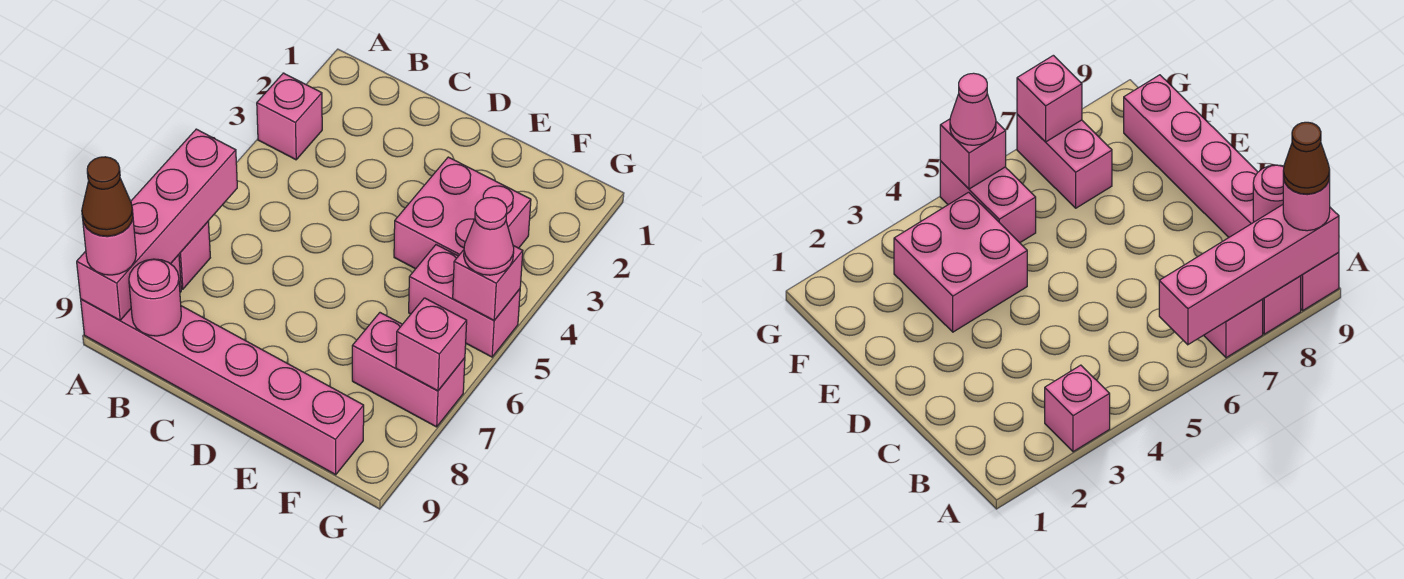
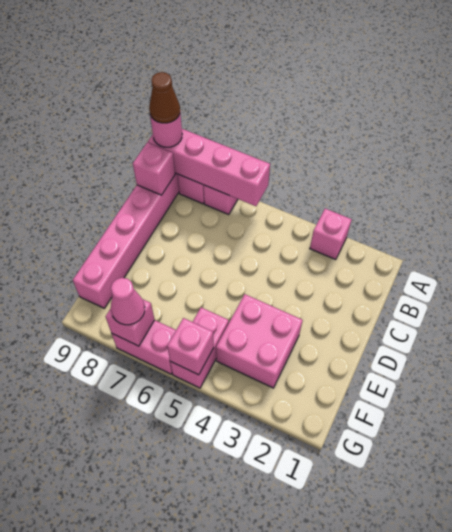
pink round brick B9 level 2 -> pink brick B9 level 2
pink brick F7:G7 level 1 -> pink brick G6:G7 level 1
pink cone G5 level 3 -> pink cone G7 level 3

